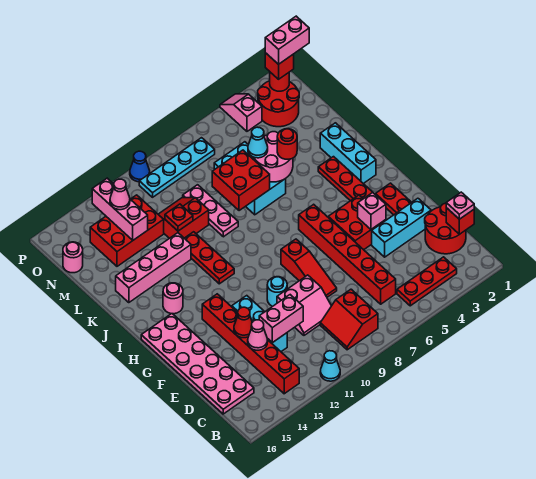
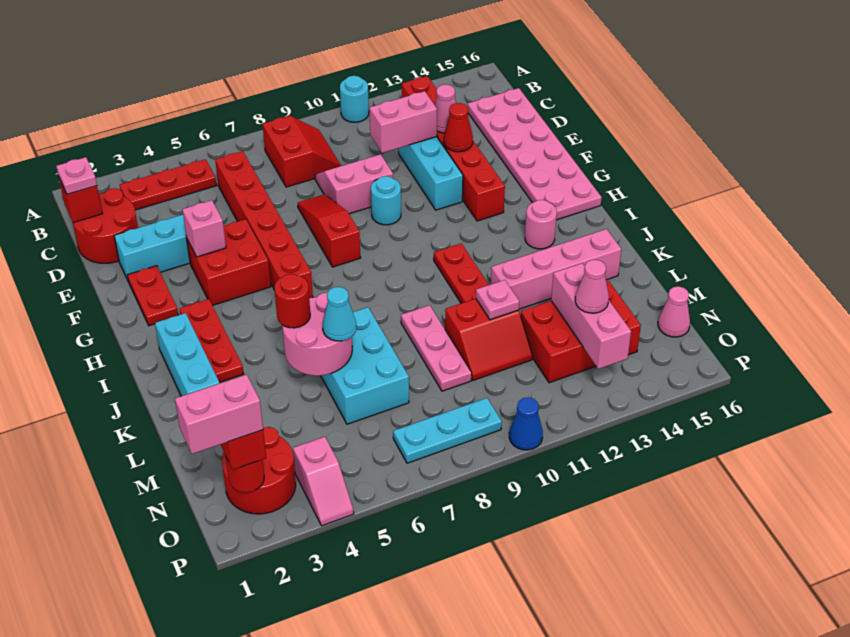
cyan cone A11 level 1 -> cyan round brick A11 level 1
red brick K7:L8 level 2 -> none
red plate L11 level 2 -> pink plate L11 level 2
pink round brick N16 level 1 -> pink cone N16 level 1
cyan plate O7:O10 level 1 -> cyan plate O7:O9 level 1

